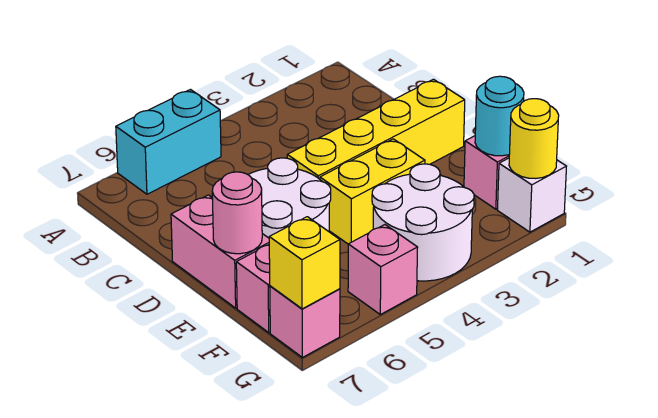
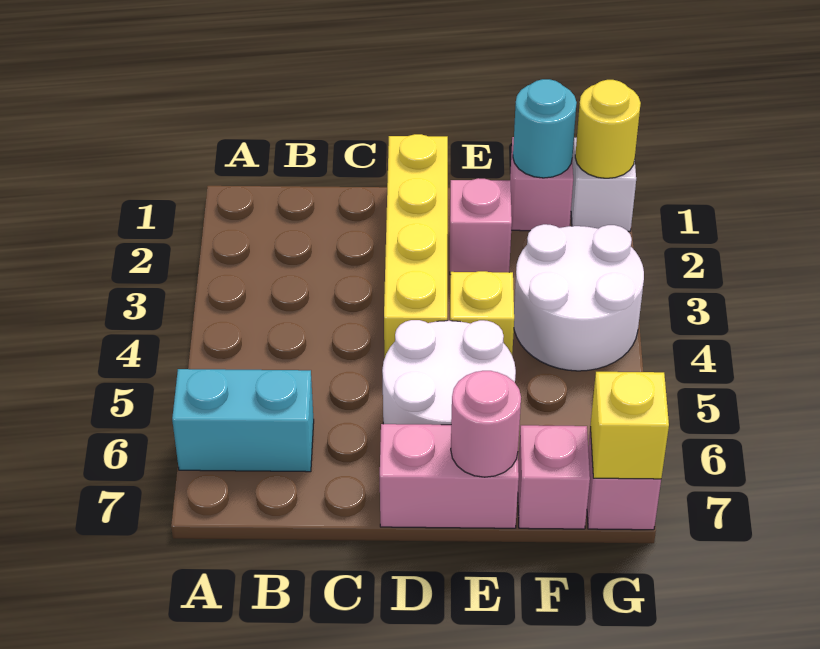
cyan brick A5:A6 level 1 -> cyan brick A6:B6 level 1
yellow brick E3:E4 level 1 -> yellow brick E4 level 1
pink brick G5 level 1 -> pink brick E2 level 1

